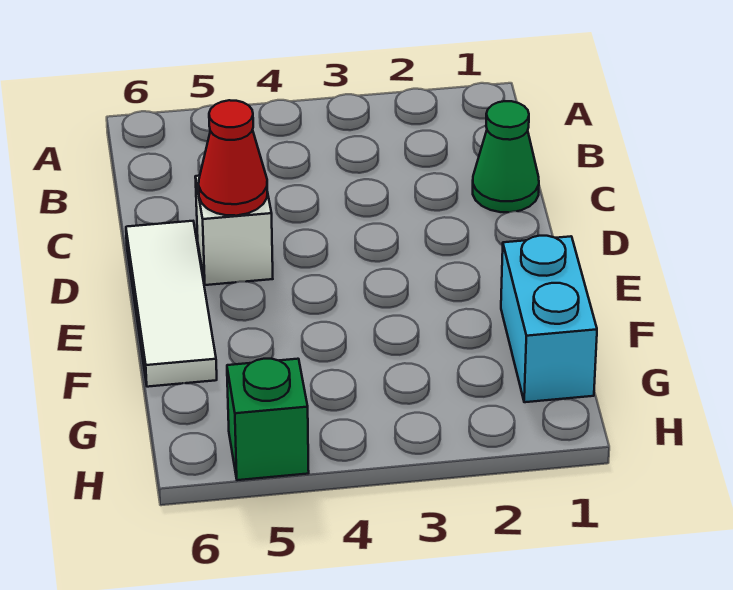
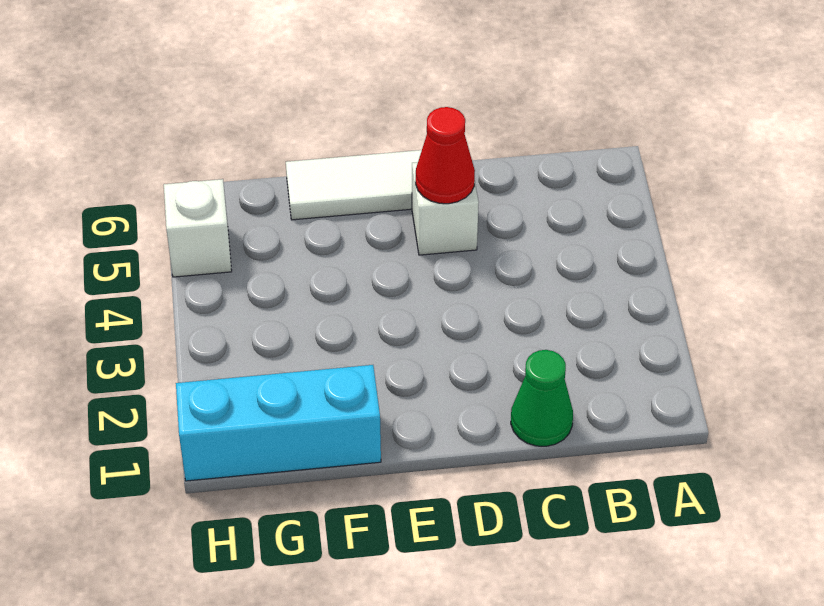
cyan brick F1:G1 level 1 -> cyan brick F1:H1 level 1
green brick H5 level 1 -> white brick H5 level 1

